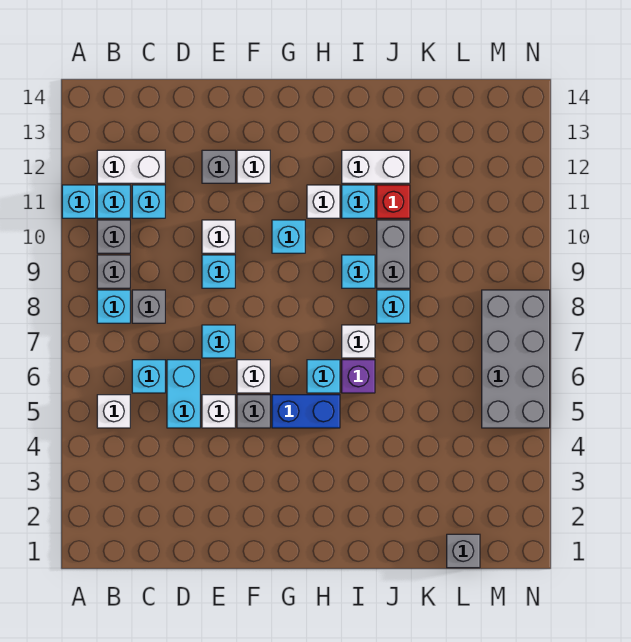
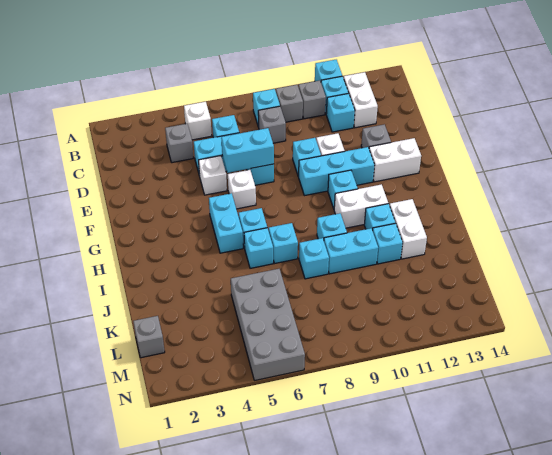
none -> cyan brick E6:E7 level 2
grey brick F5 level 1 -> grey brick C4 level 1
none -> cyan brick F9:F11 level 1
white brick F12 level 1 -> white brick F12:F13 level 1
blue brick G5:H5 level 1 -> cyan brick G5:H5 level 1
white brick H11 level 1 -> white brick H10:H11 level 1
purple brick I6 level 1 -> cyan brick I6 level 1
white brick I7 level 1 -> cyan brick I7 level 1
grey brick J9:J10 level 1 -> cyan brick J9:J10 level 1
red brick J11 level 1 -> cyan brick J11 level 1
grey brick M5:N8 level 1 -> grey brick K5:N6 level 1

